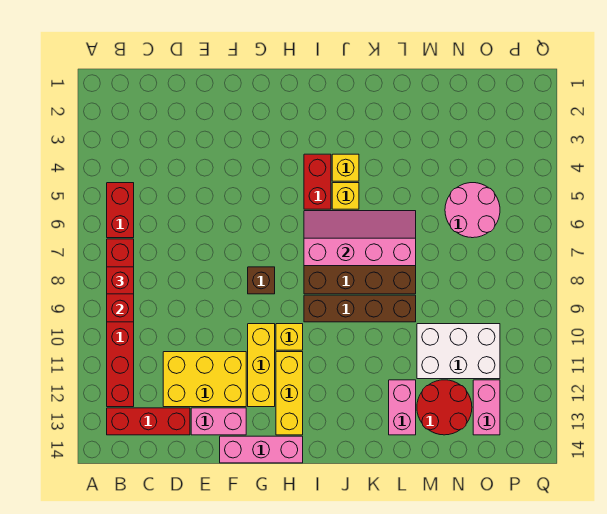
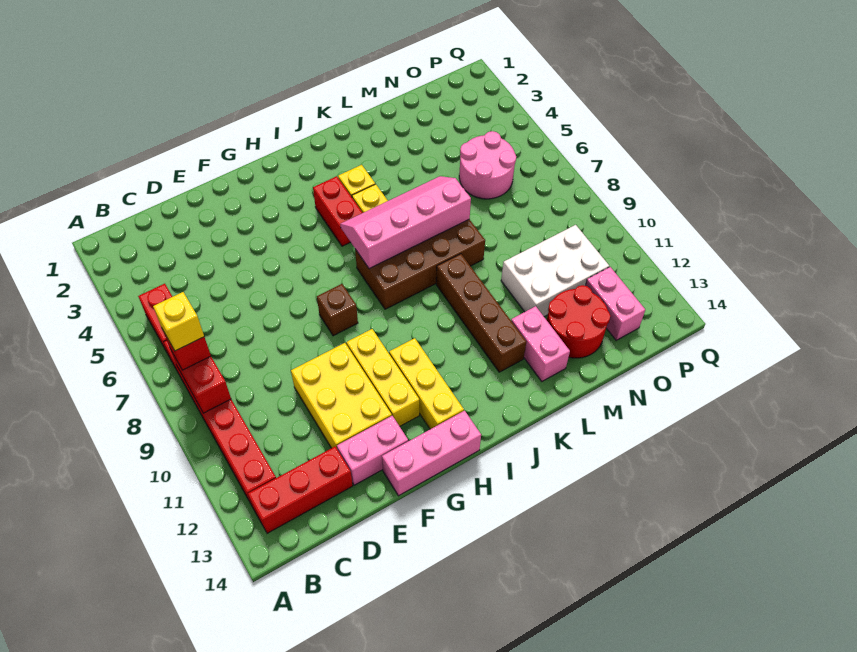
yellow brick D11:F12 level 1 -> yellow brick E10:F12 level 1
yellow brick H10 level 1 -> yellow brick B8 level 4
brown brick I9:L9 level 1 -> brown brick K9:K12 level 1

